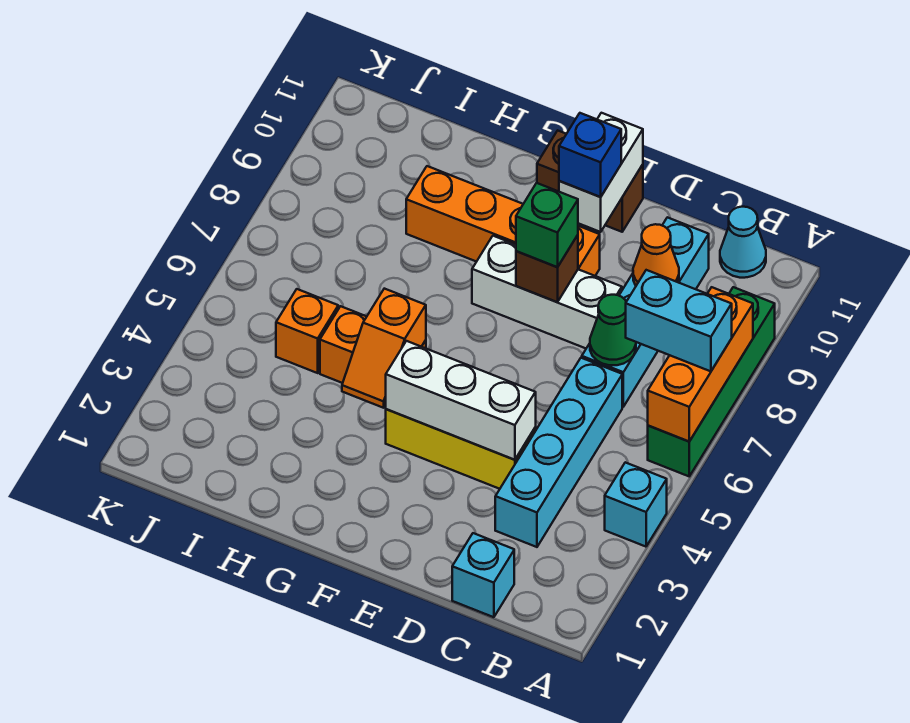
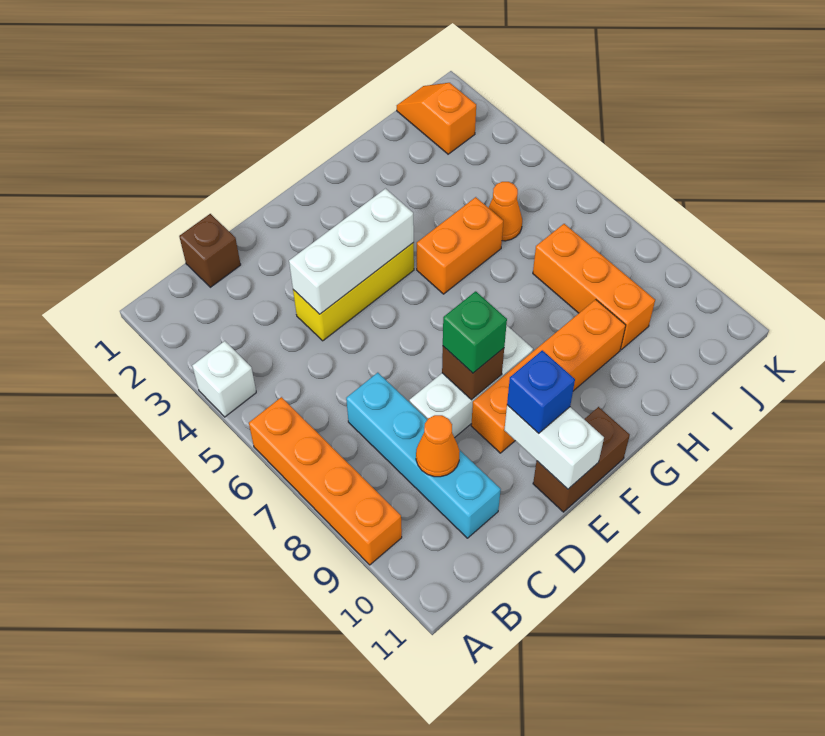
cyan brick A4 level 1 -> white brick A4 level 1
green brick A6:A9 level 1 -> orange brick A6:A9 level 1
orange brick A6:A8 level 2 -> orange brick I7:I9 level 1
cyan brick A7:B7 level 3 -> none
cyan cone B11 level 1 -> none
cyan brick C1 level 1 -> brown brick C1 level 1
cyan brick C3:C6 level 1 -> none
green cone C7 level 2 -> none
orange slope G4:G5 level 2 top 5 -> orange slope J1:J2 level 1 top 2
orange brick I5 level 1 -> orange cone I5 level 1

